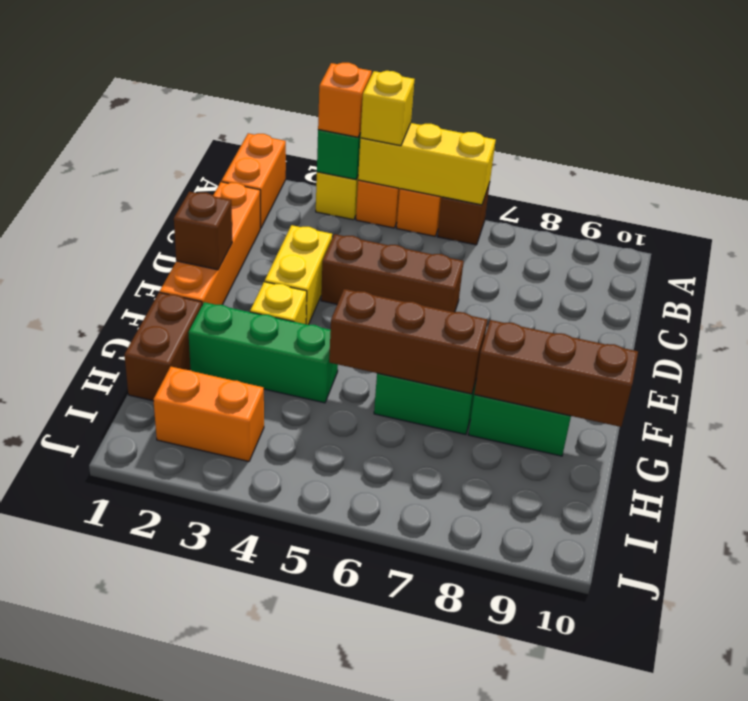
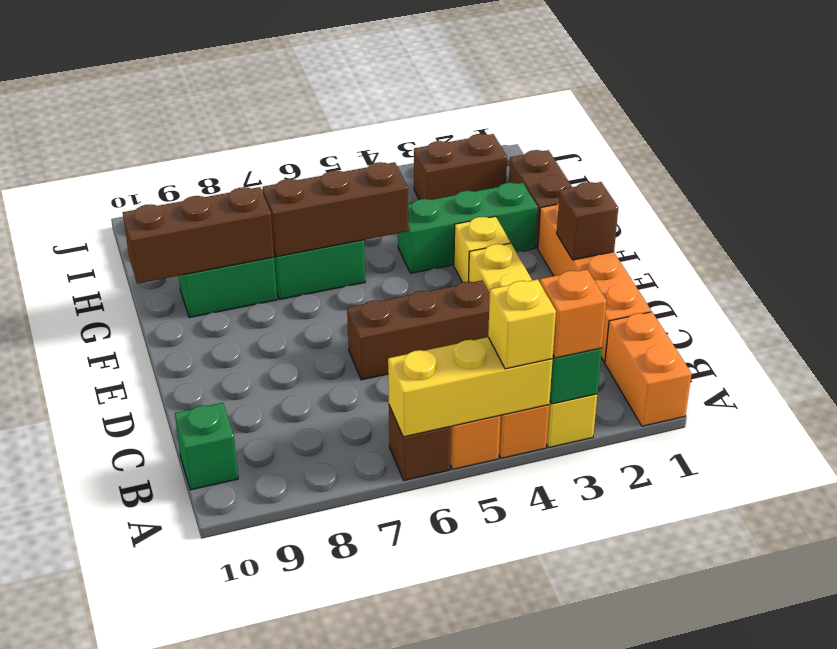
none -> green brick B10 level 1
orange brick I2:I3 level 1 -> brown brick I2:I3 level 1

